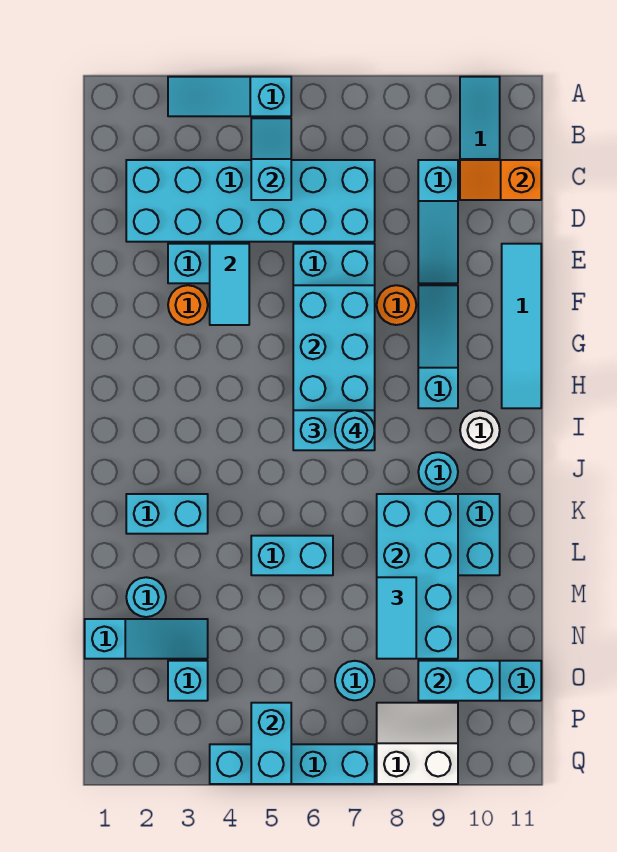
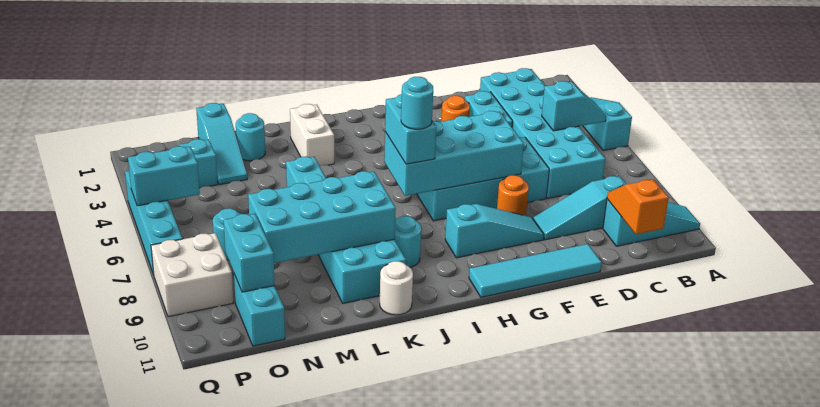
cyan tile E4:F4 level 2 -> none
white round brick I10 level 1 -> white round brick K11 level 1
cyan brick K2:K3 level 1 -> white brick K2:K3 level 1
cyan tile M8:N8 level 3 -> none
white slope P8:Q9 level 1 top Q -> white brick P8:Q9 level 1

